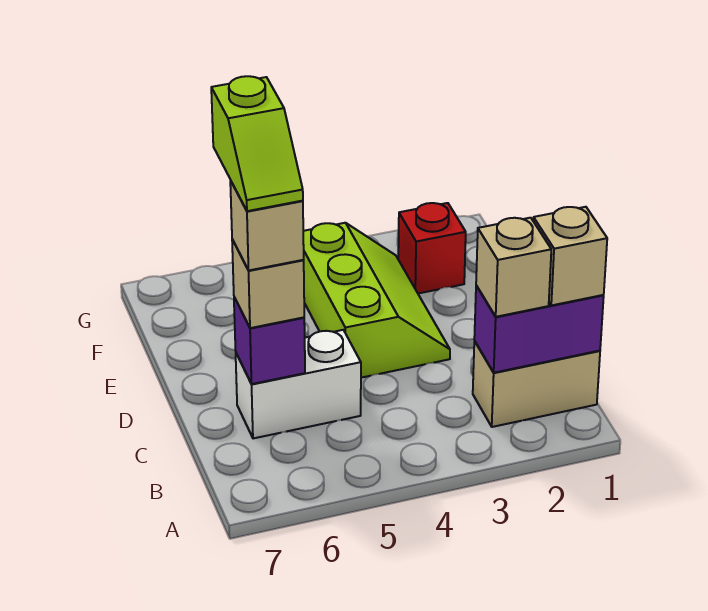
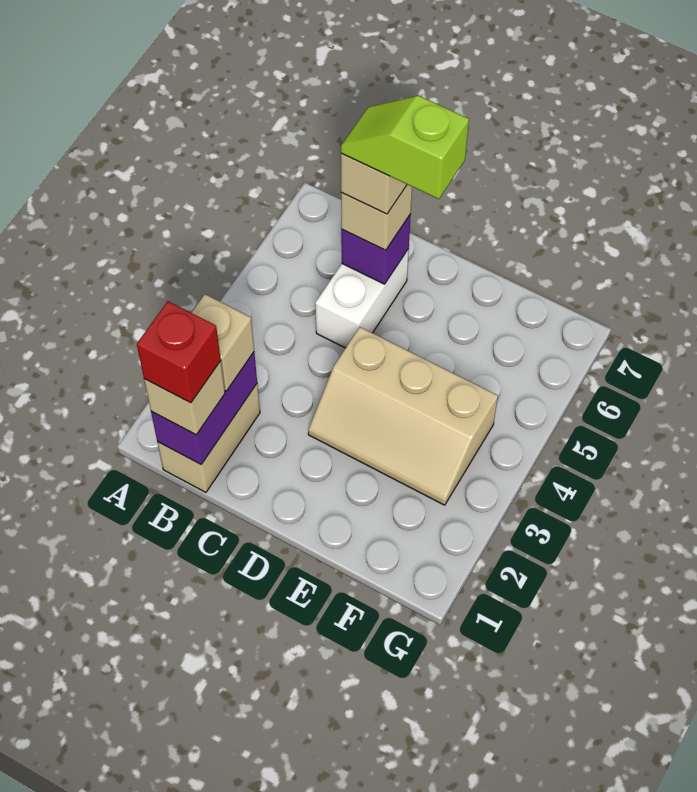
lime slope D3:F4 level 1 top 4 -> tan slope D3:F4 level 1 top 4
red brick F2 level 1 -> red brick B1 level 4

